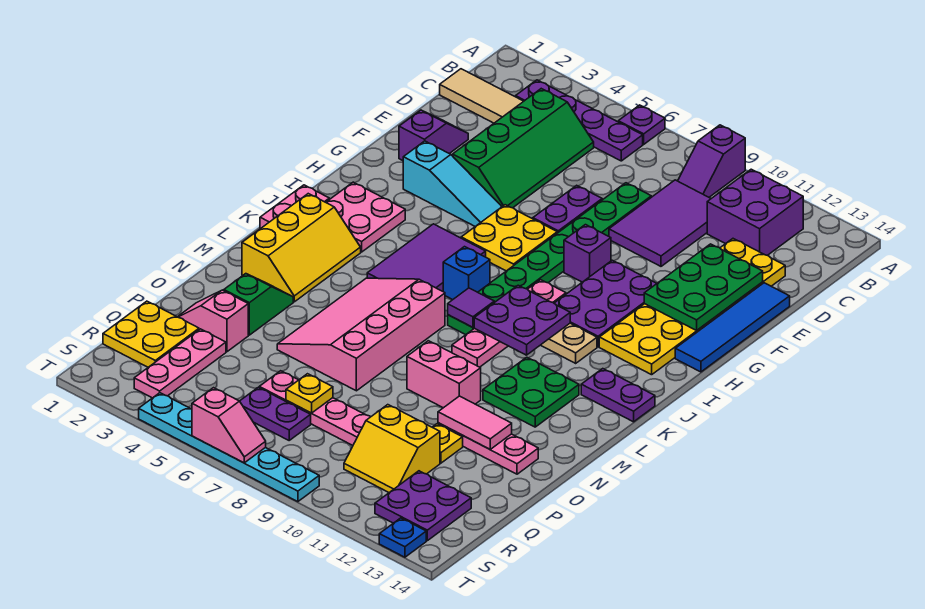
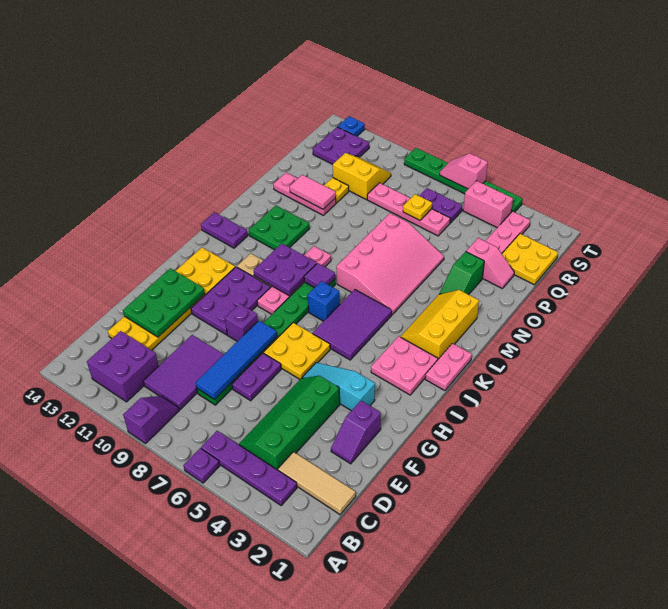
blue tile E14:H14 level 1 -> blue tile D8:G8 level 2
pink brick N9:N10 level 1 -> pink brick S4:S5 level 1
cyan plate T4:T9 level 1 -> green plate T4:T9 level 1

